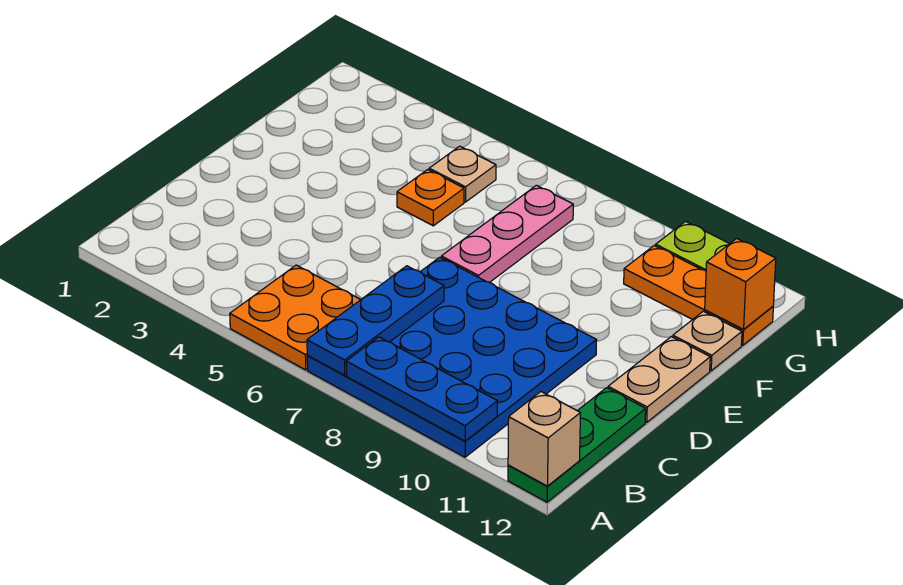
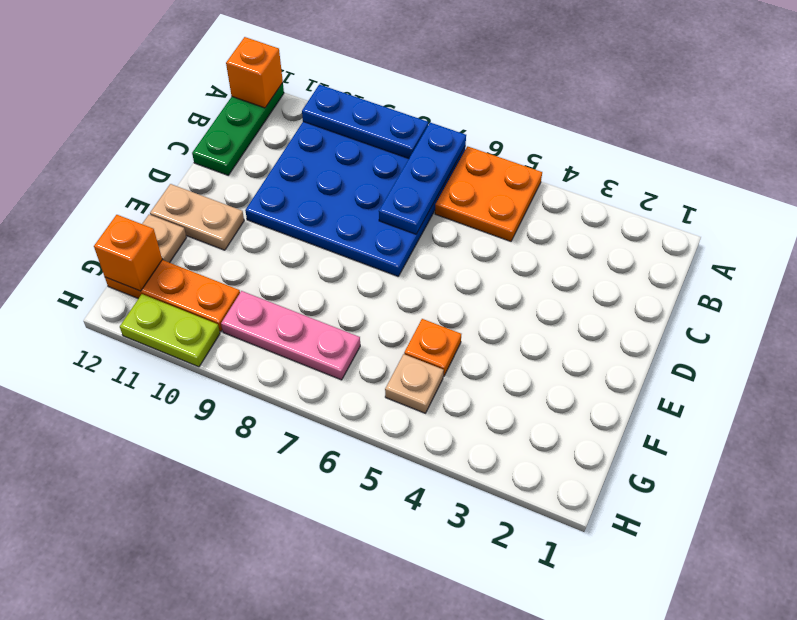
tan brick A12 level 2 -> orange brick A12 level 2
tan plate D12:E12 level 1 -> tan plate E11:E12 level 1
pink plate E7:G7 level 1 -> pink plate G7:G9 level 1

